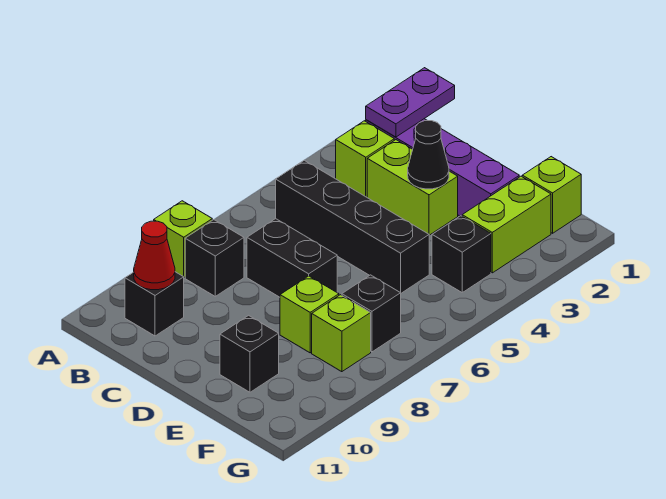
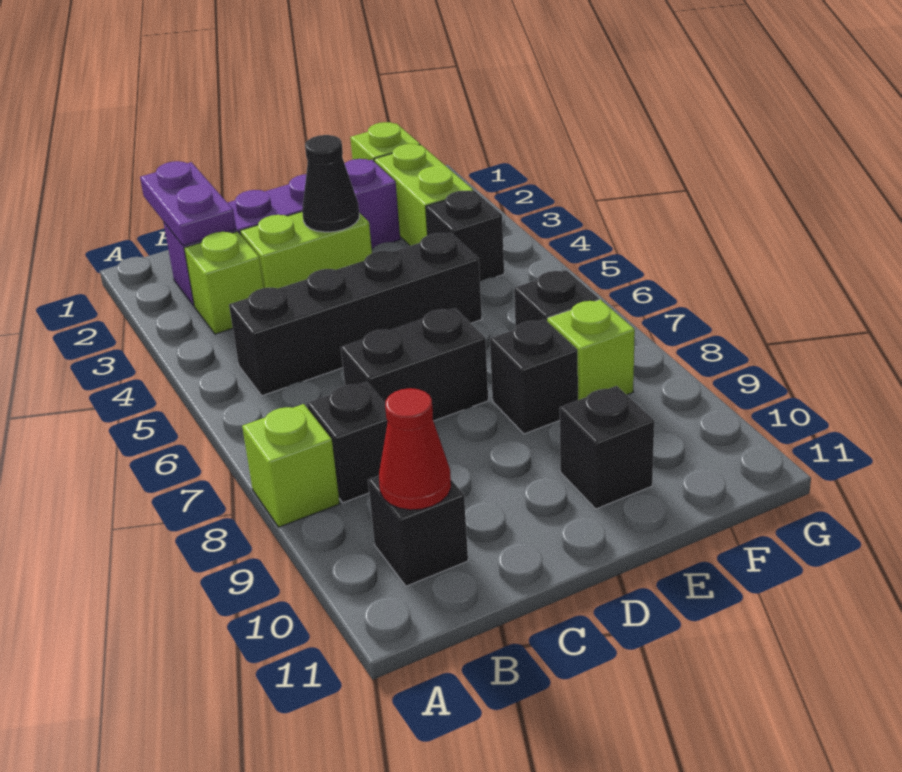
lime brick E8 level 1 -> black brick E8 level 1

